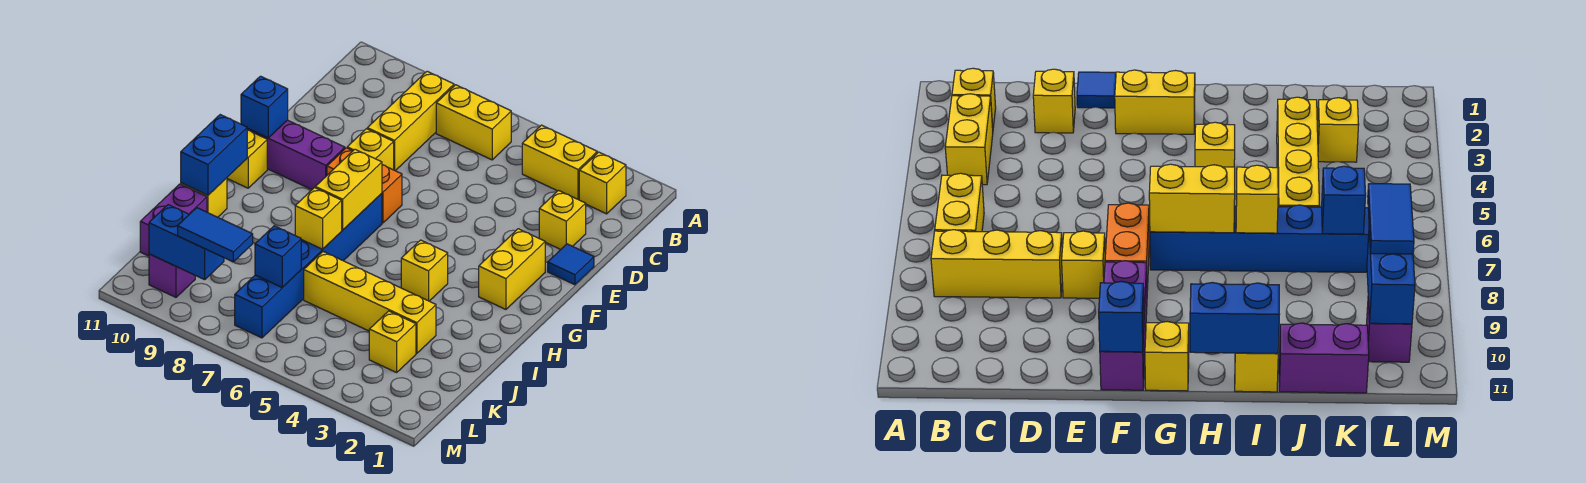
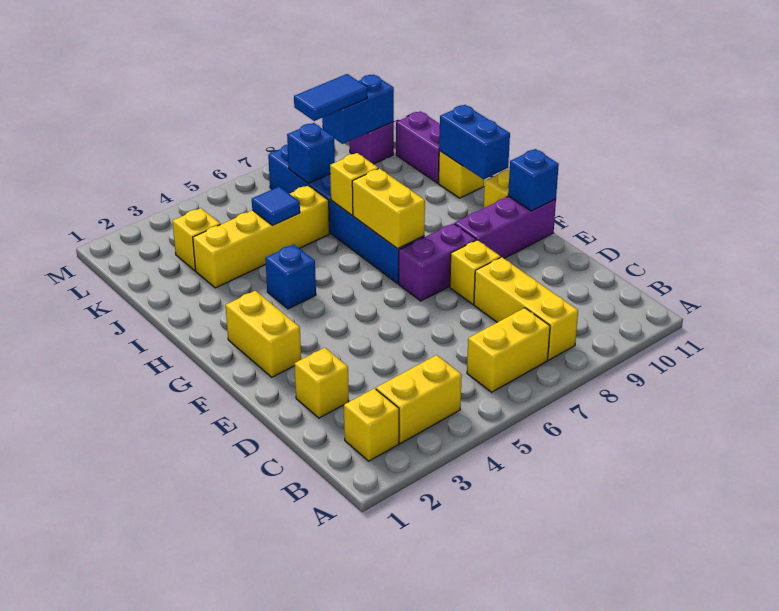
blue tile E1 level 1 -> blue tile J5 level 2
orange brick F7:F8 level 1 -> purple brick F7:F8 level 1
yellow brick H4 level 1 -> blue brick H4 level 1

